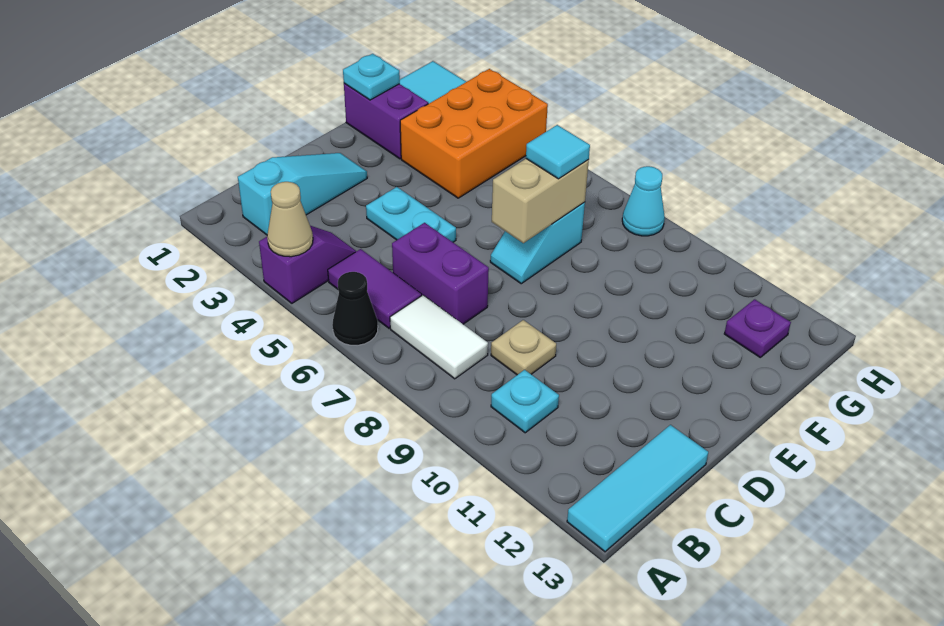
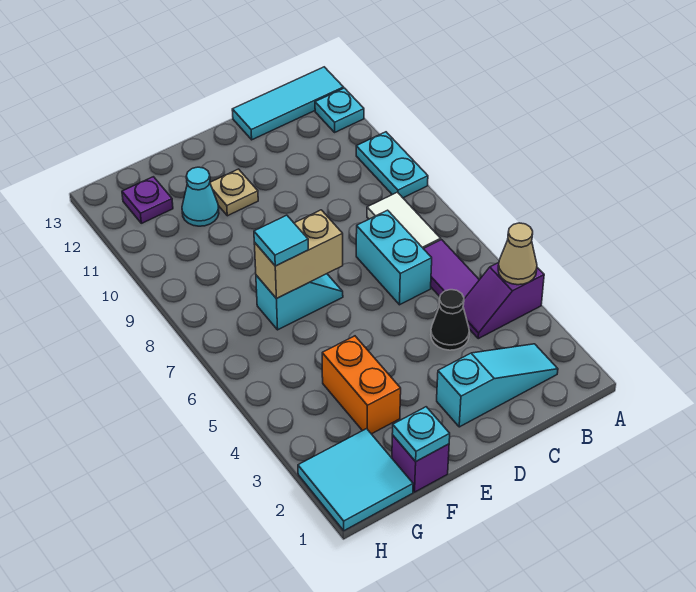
black cone A6 level 1 -> black cone C4 level 1
cyan slope B2:D2 level 1 top B -> cyan slope B2:D2 level 1 top D
cyan plate B10 level 1 -> cyan plate A12 level 1
purple brick C6:C7 level 1 -> cyan brick C6:C7 level 1
tan plate C9 level 1 -> tan plate E11 level 1
cyan plate D4:D5 level 1 -> cyan plate A9:A10 level 1
purple brick F1:F2 level 1 -> purple brick F1 level 1
orange brick F3:H4 level 1 -> orange brick F3:F4 level 1
cyan cone H8 level 1 -> cyan cone F11 level 1

